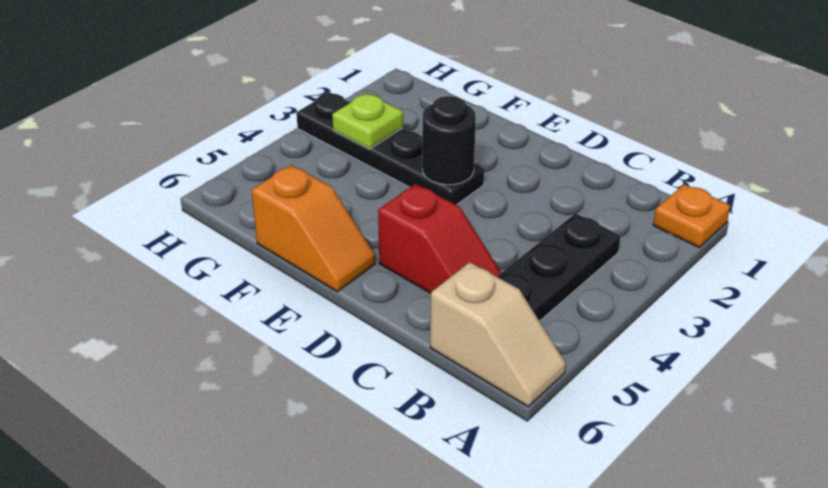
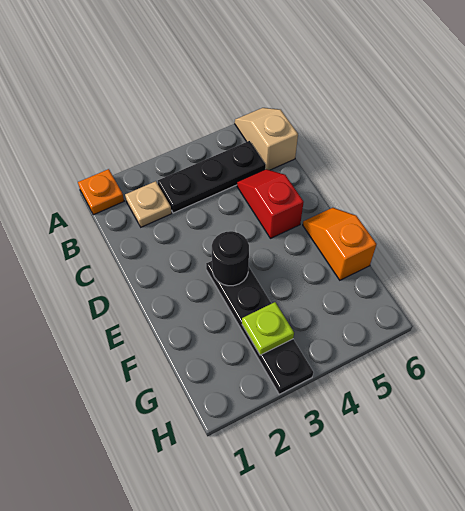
none -> tan plate B2 level 1

